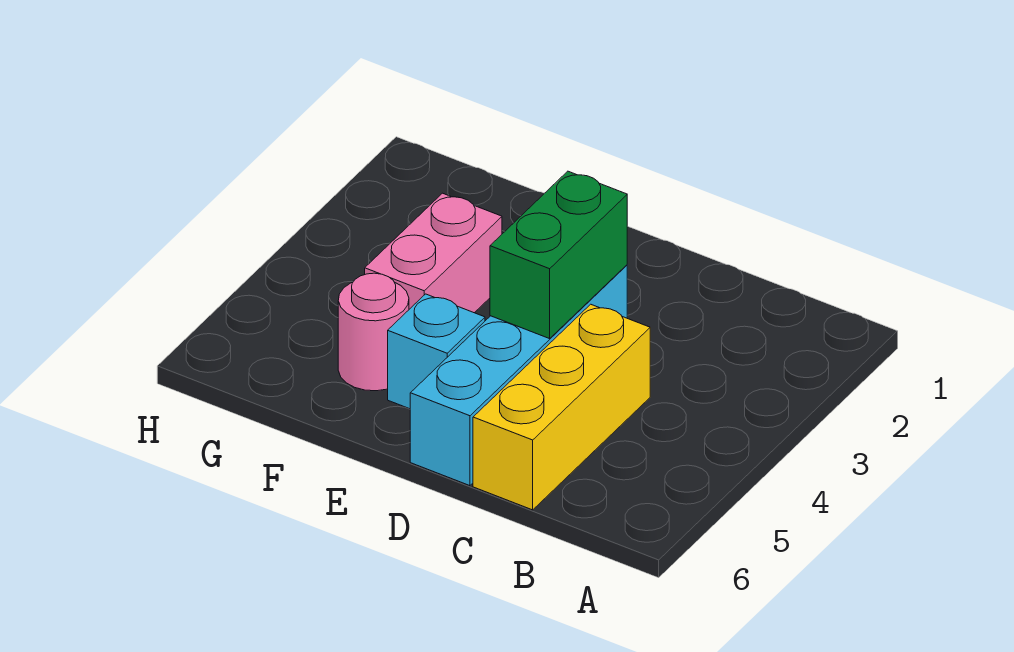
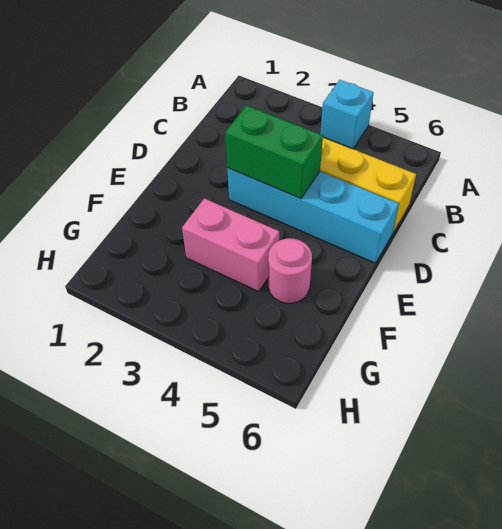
cyan brick E5 level 1 -> cyan brick A4 level 1

